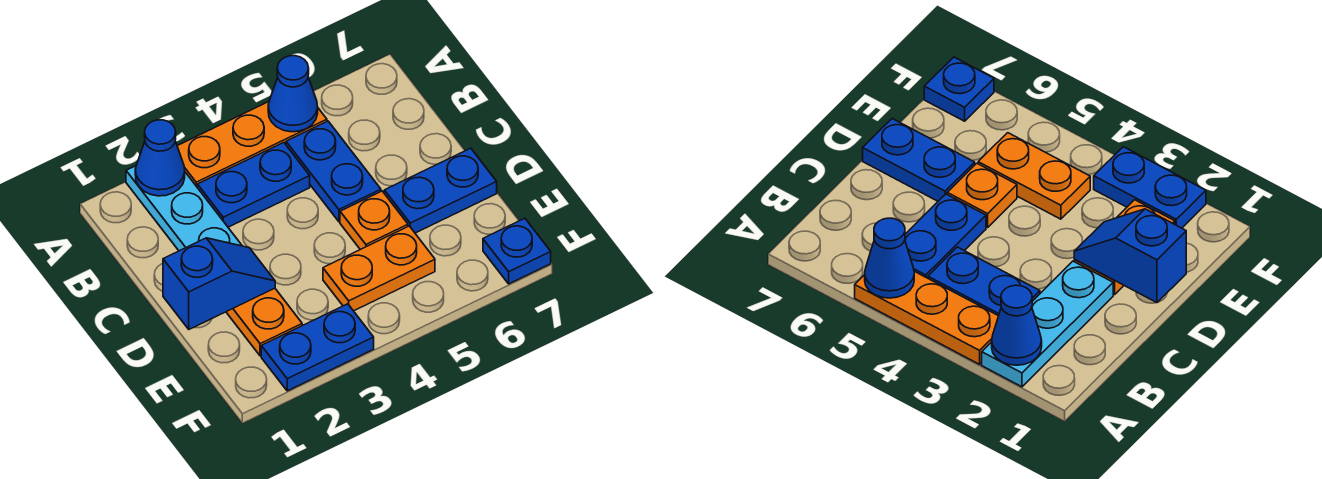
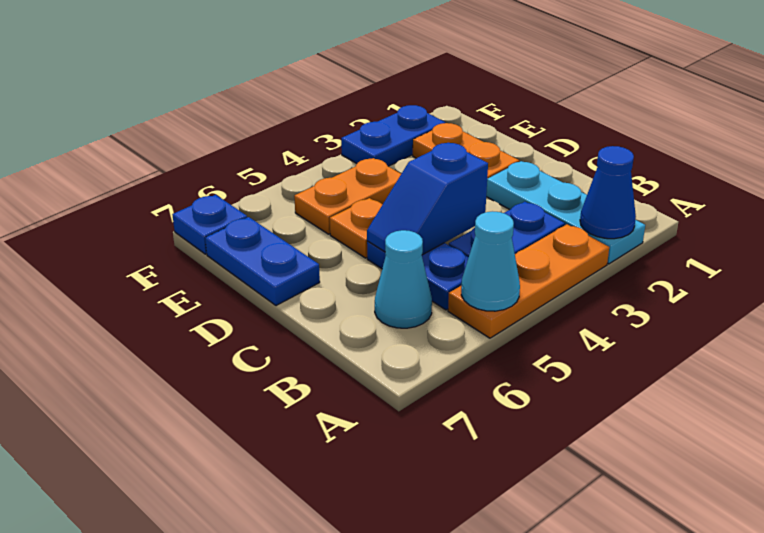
blue cone A5 level 2 -> cyan cone A5 level 2
none -> cyan cone B6 level 1
blue slope D1:D2 level 2 top 1 -> blue slope C4:C5 level 2 top 4
blue plate D6:D7 level 1 -> blue plate D7:E7 level 1

